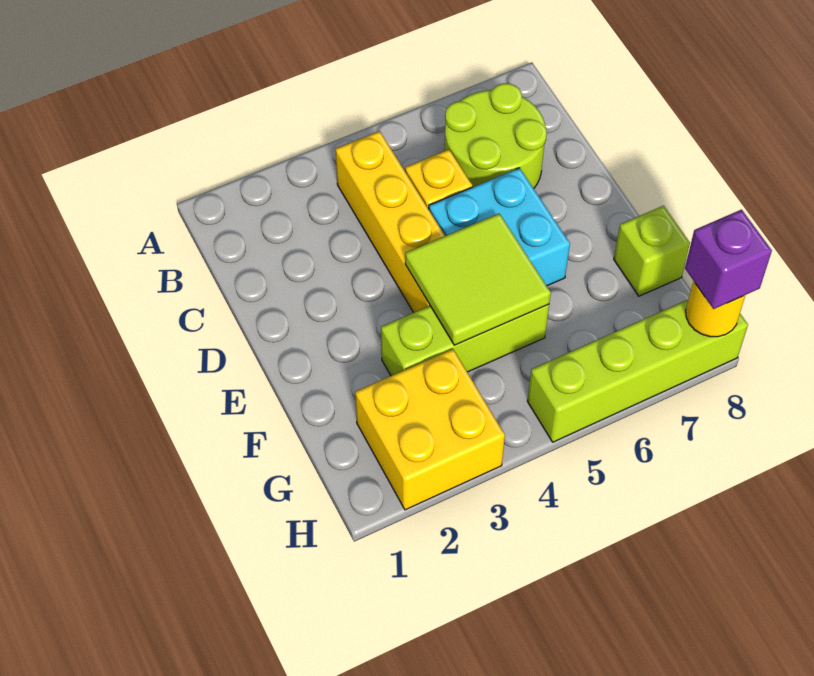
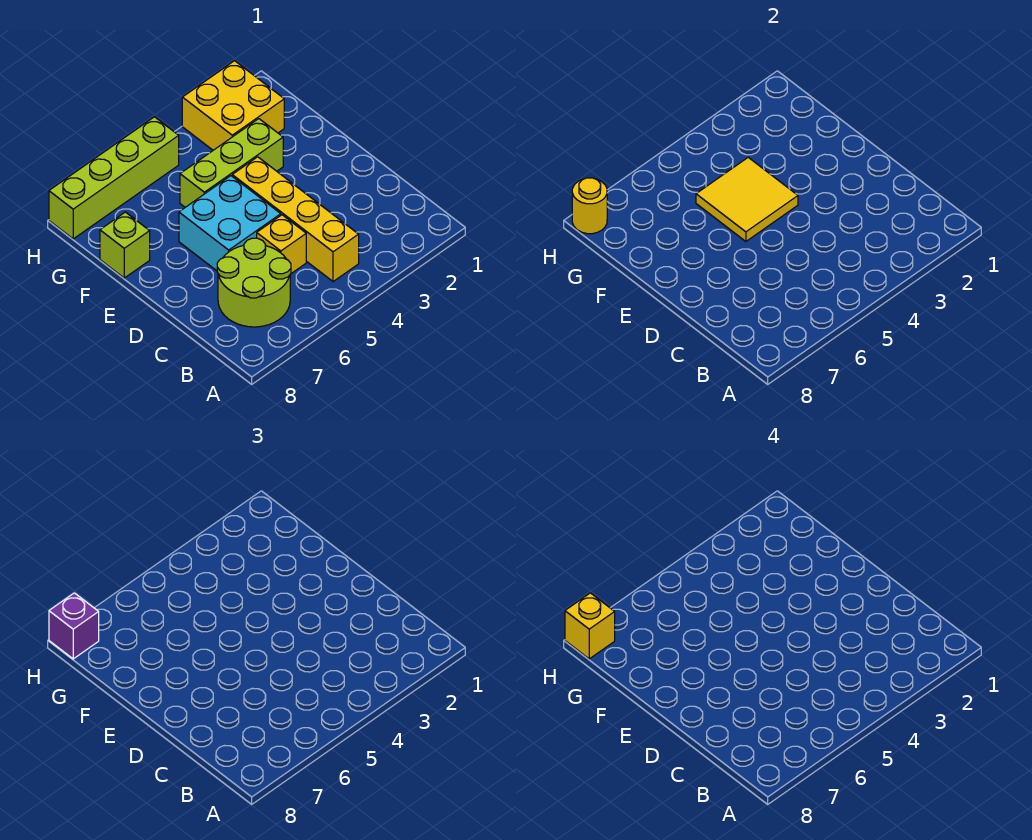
lime tile E4:F5 level 2 -> yellow tile E4:F5 level 2
none -> yellow brick H8 level 4

